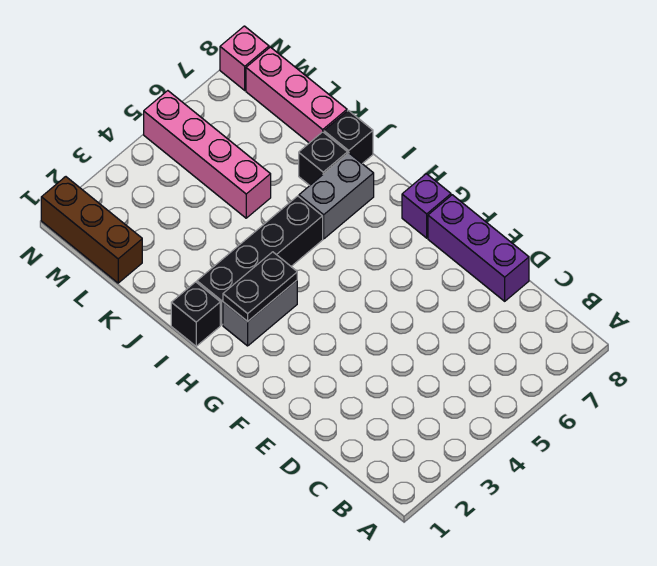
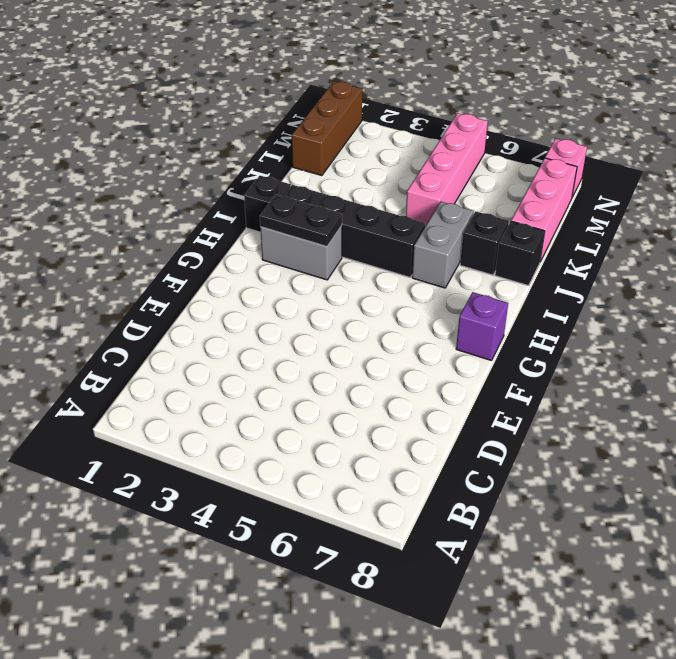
purple brick D8:F8 level 1 -> none
grey brick I6:I7 level 1 -> grey brick I6:J6 level 1

